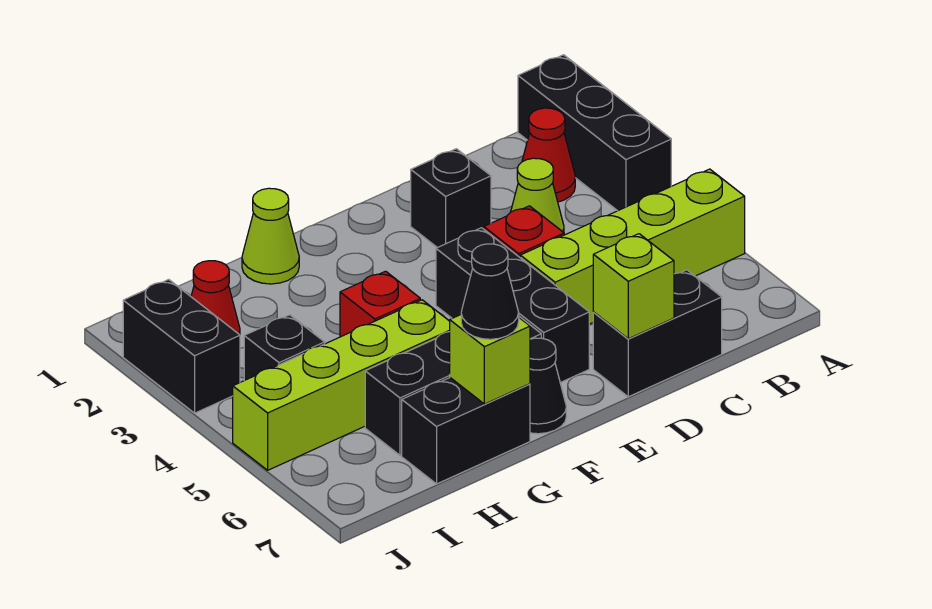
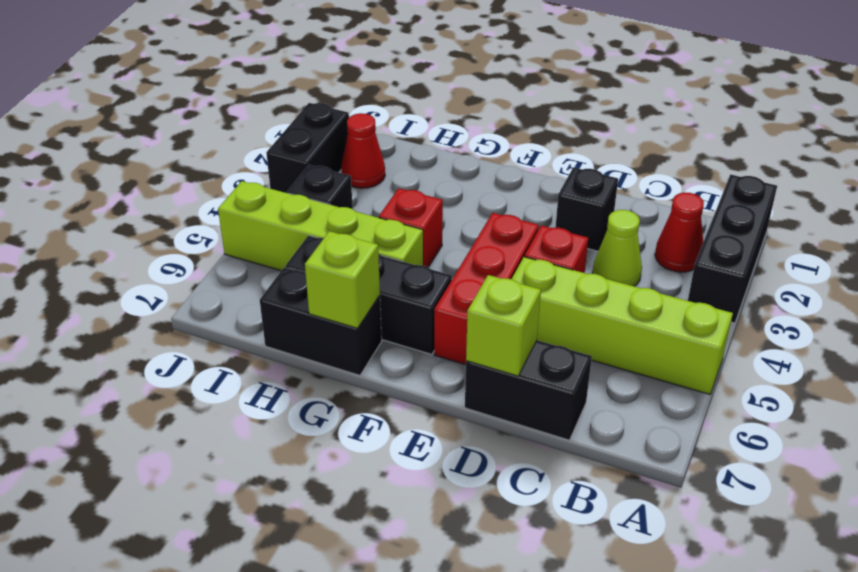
black brick E4:E6 level 1 -> red brick E4:E6 level 1
black cone F7 level 1 -> none
lime cone G1 level 1 -> none
black cone G7 level 3 -> none

